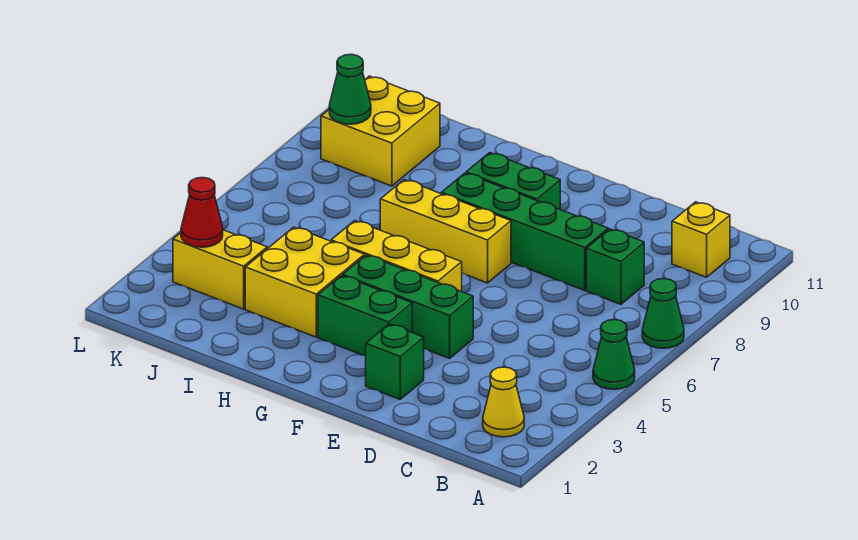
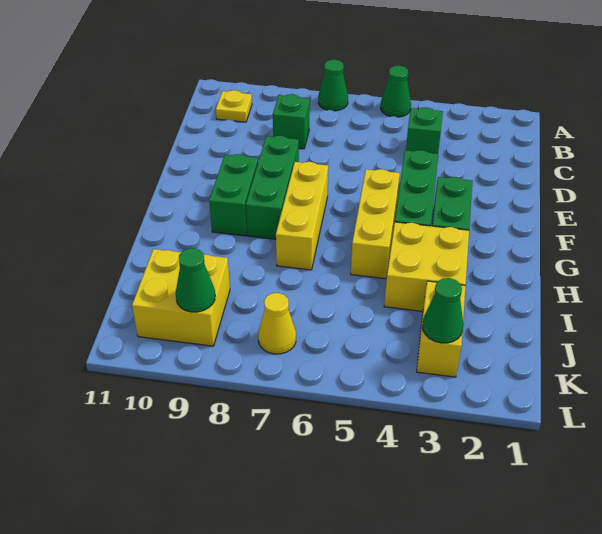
yellow cone B2 level 1 -> yellow cone K7 level 1
yellow brick B10 level 1 -> yellow plate B10 level 1
green brick D8:G8 level 1 -> green brick E8:G8 level 1
green brick E2 level 1 -> green brick C4 level 1
red cone K3 level 2 -> green cone K3 level 2

